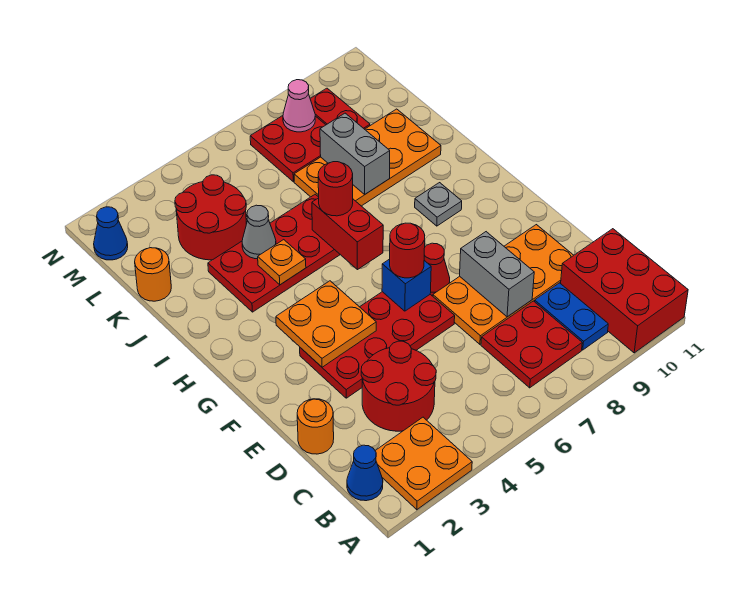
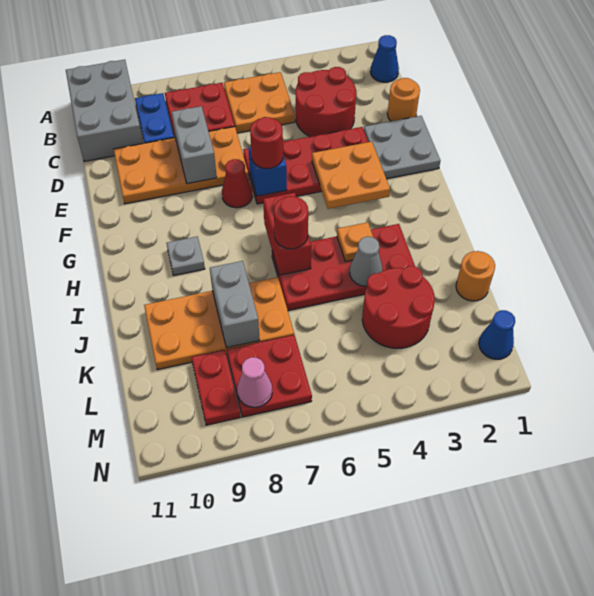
orange plate A2:B3 level 1 -> orange plate B5:C6 level 1
red brick A10:C11 level 1 -> grey brick A10:C11 level 1
none -> grey plate E1:F2 level 1

